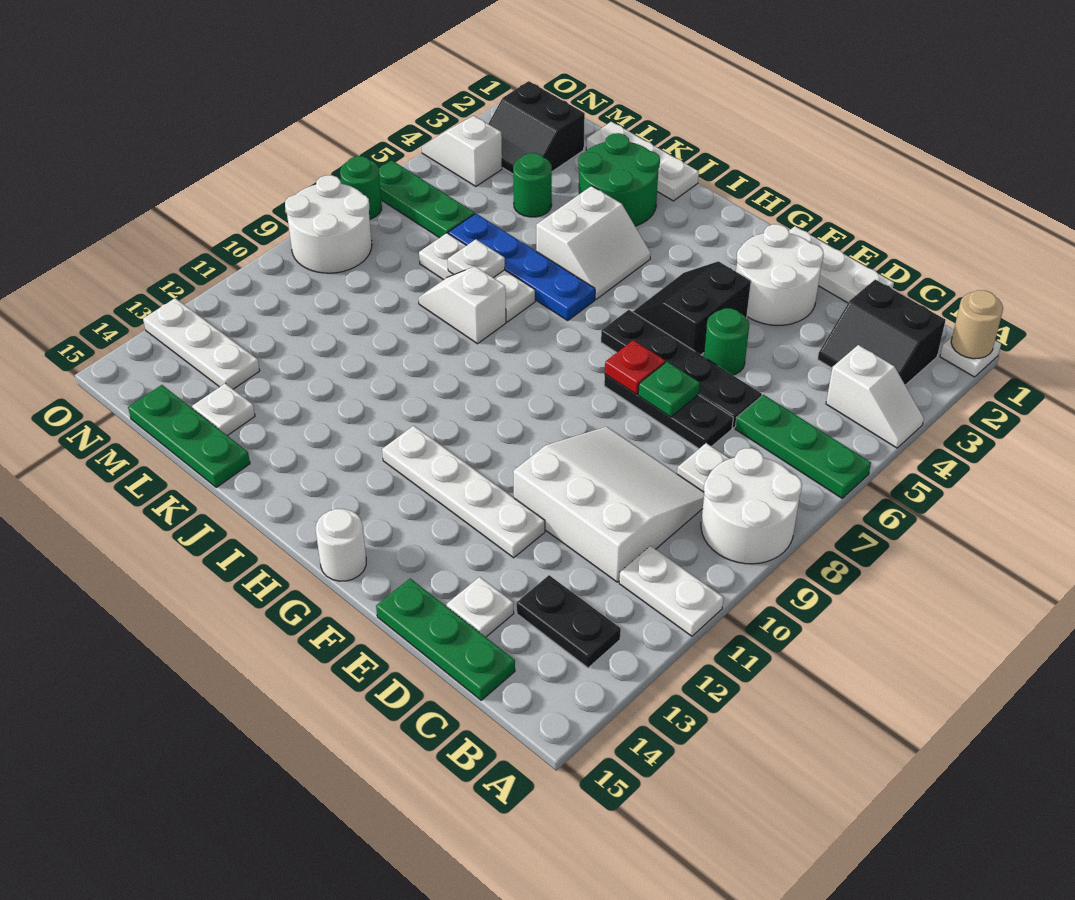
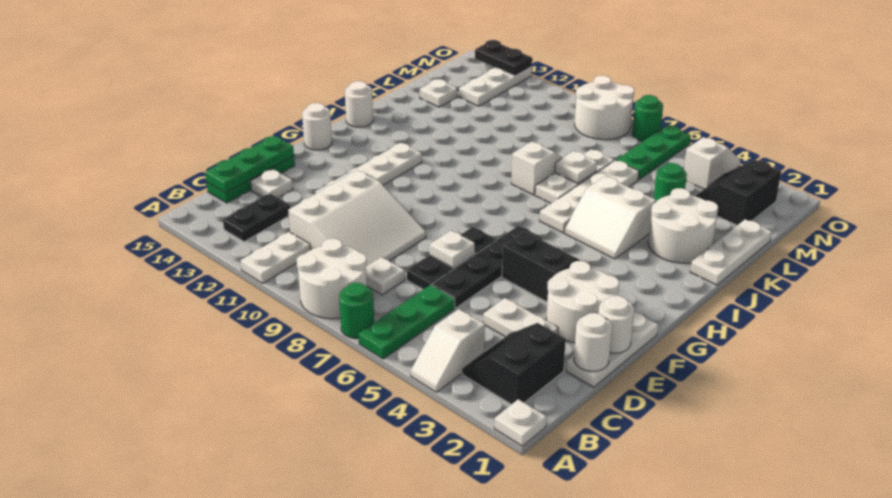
tan round brick A1 level 2 -> none
none -> white round brick D1 level 2
none -> white plate D3:D4 level 1
none -> white round brick E1 level 2
green round brick E5 level 1 -> green round brick A7 level 1
green plate E7 level 2 -> white plate E7 level 2
red plate F7 level 2 -> none
blue plate I6:L6 level 1 -> white plate I6:L6 level 1
none -> white round brick I15 level 1
green round brick J2:K3 level 1 -> white round brick J2:K3 level 1
green plate K15:M15 level 1 -> green plate C15:E15 level 2
none -> black plate O13:O14 level 2

